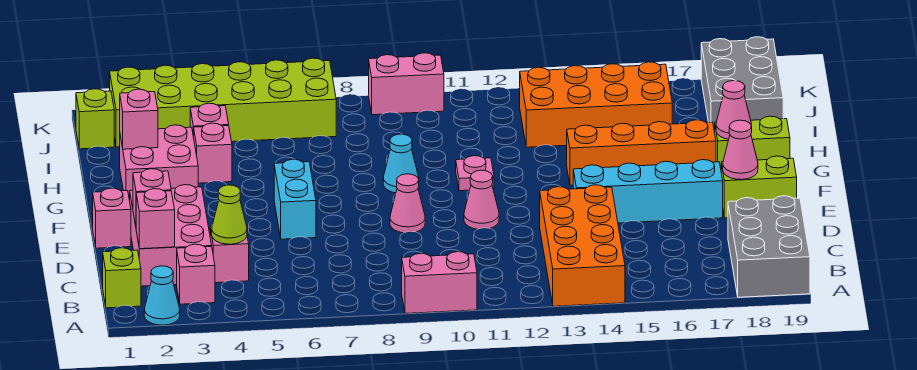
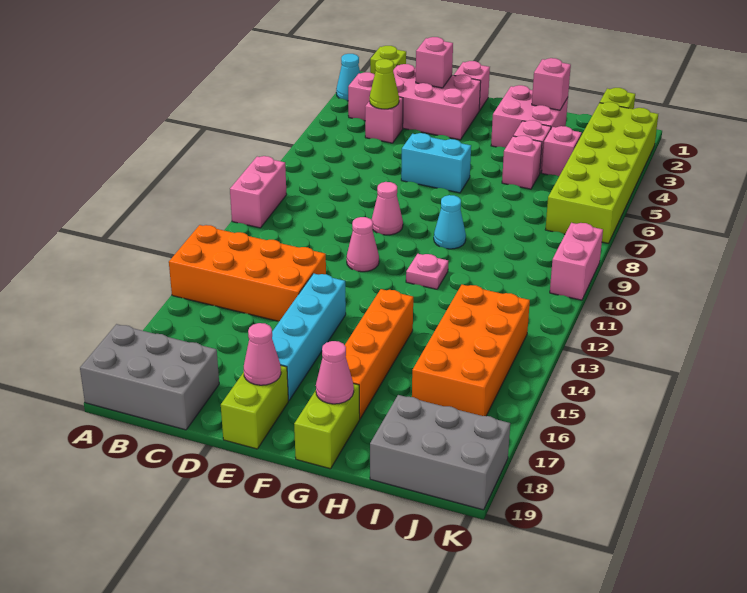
pink brick C2 level 2 -> pink brick H5 level 1

